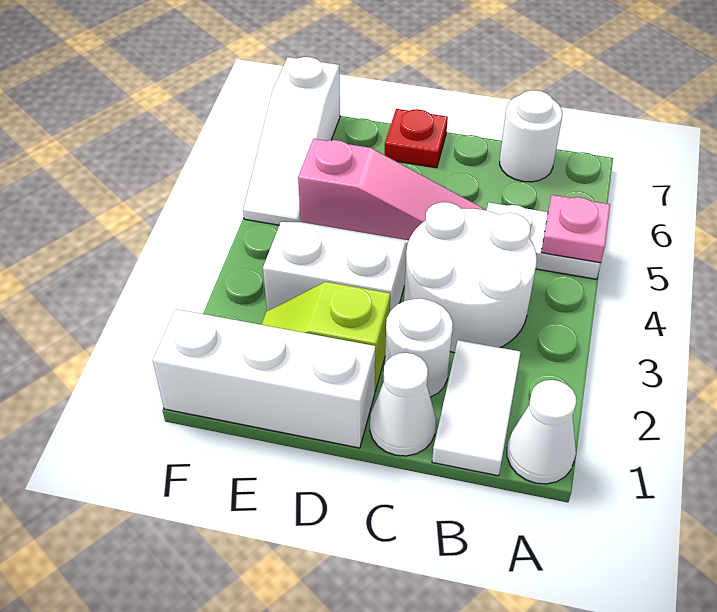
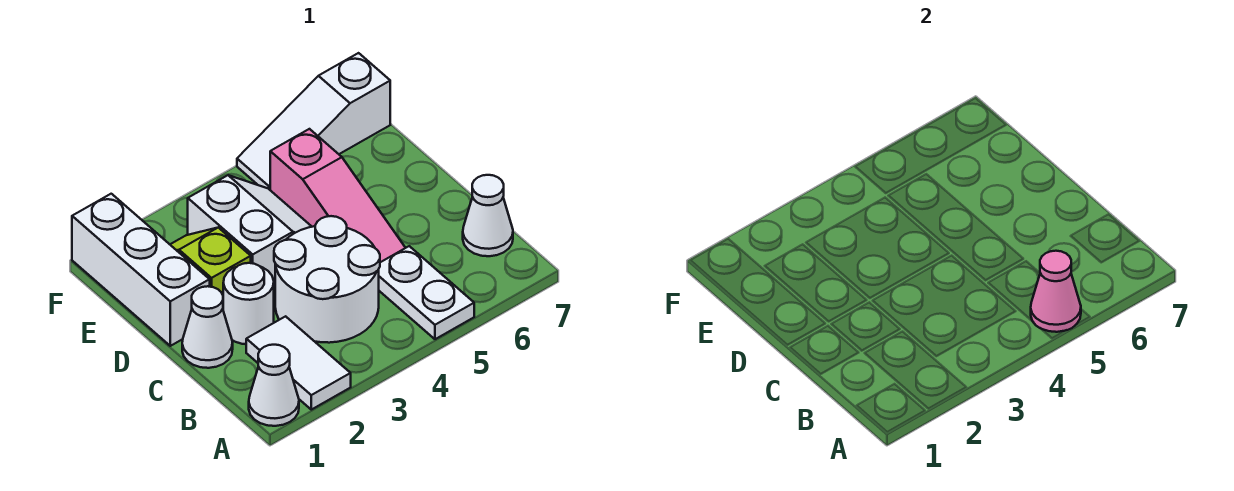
pink plate A5 level 2 -> pink cone A5 level 2
white tile B1:B2 level 1 -> white tile A2:B2 level 1
white round brick B7 level 1 -> white cone B7 level 1
red plate D7 level 1 -> none

